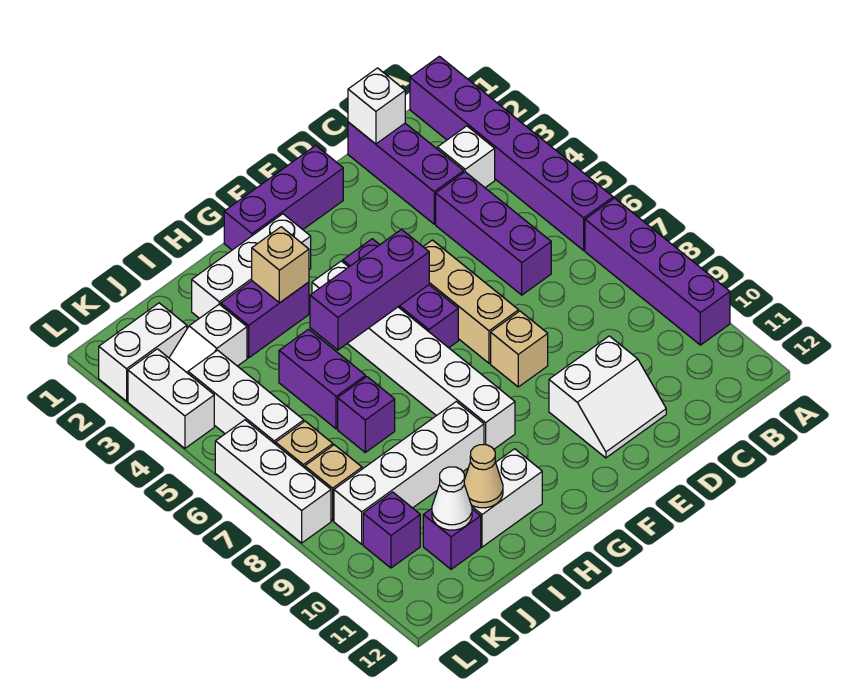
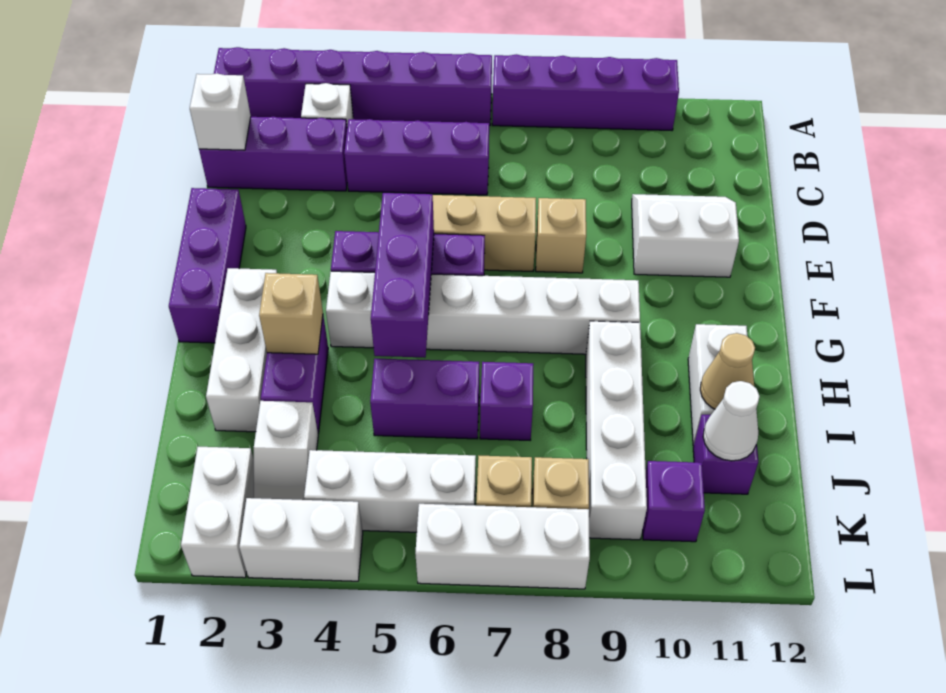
white slope D10:E11 level 1 top 10 -> white slope D10:E11 level 1 top E

